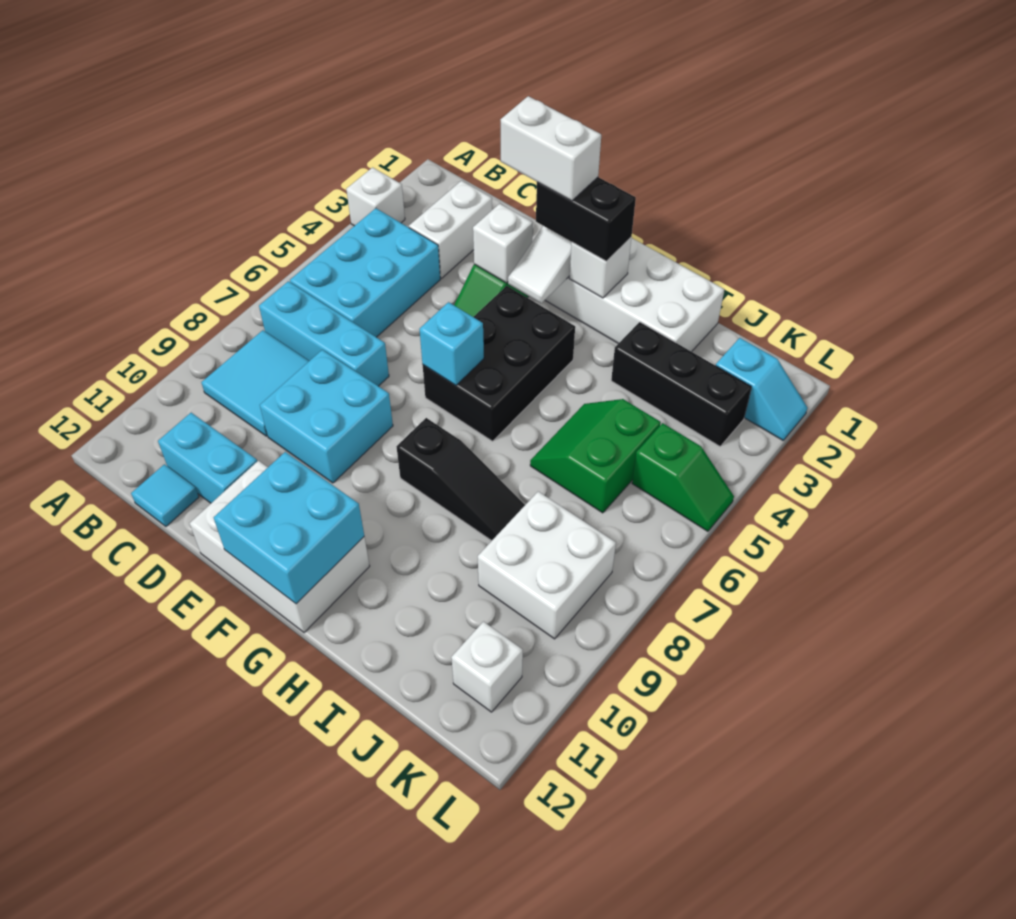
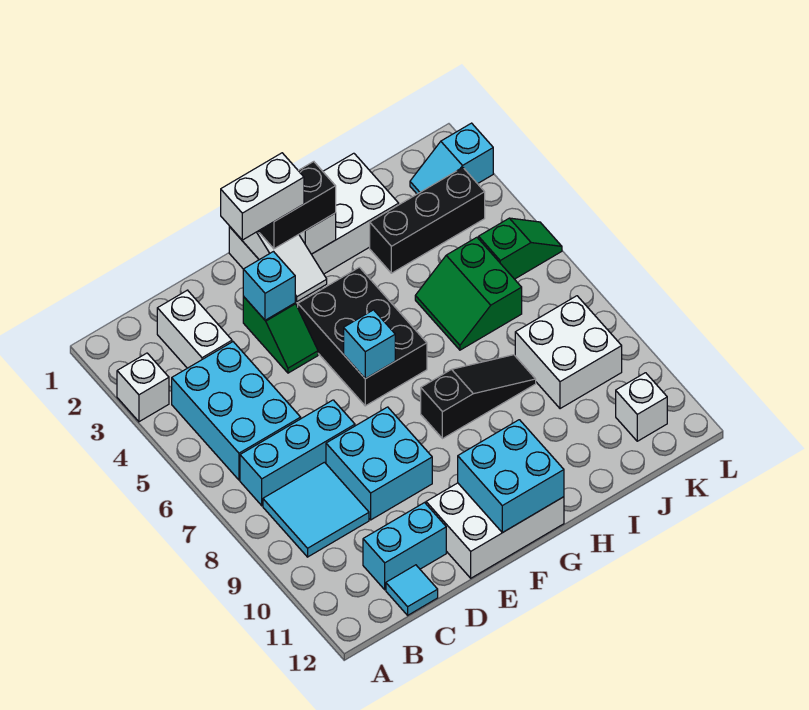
white brick E3 level 2 -> cyan brick E3 level 2
cyan slope K2:L2 level 1 top K -> cyan slope K2:L2 level 1 top L

